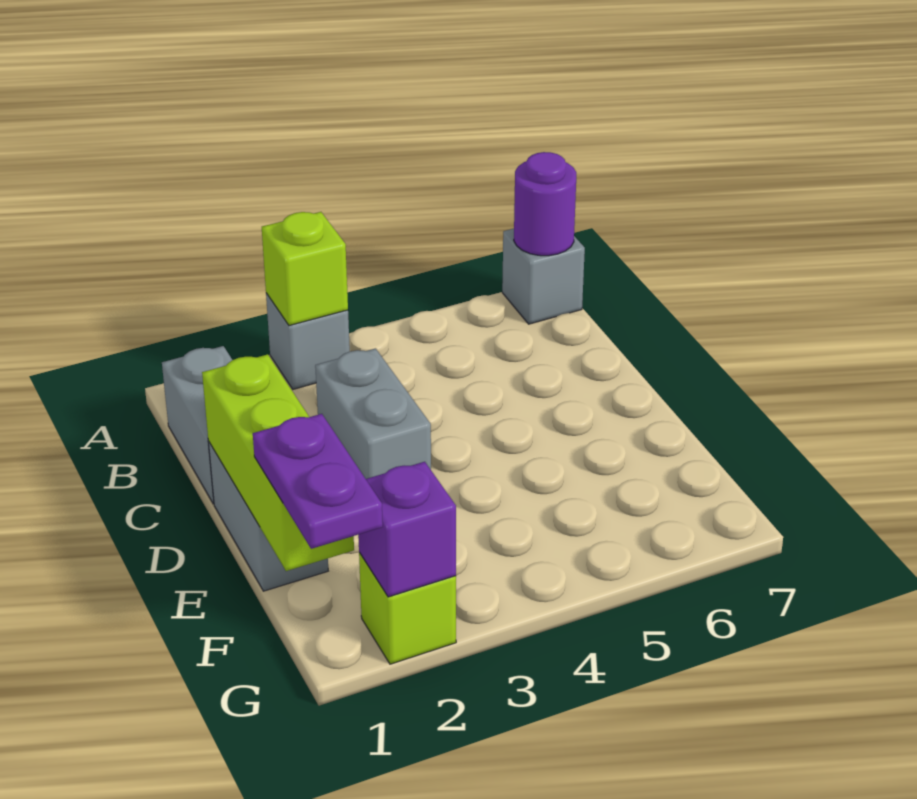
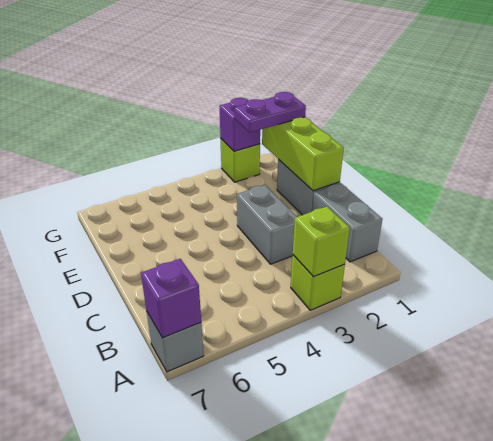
grey brick A3 level 1 -> lime brick A3 level 1
purple round brick A7 level 2 -> purple brick A7 level 2
purple plate F1:G1 level 3 -> purple plate F1:F2 level 3

